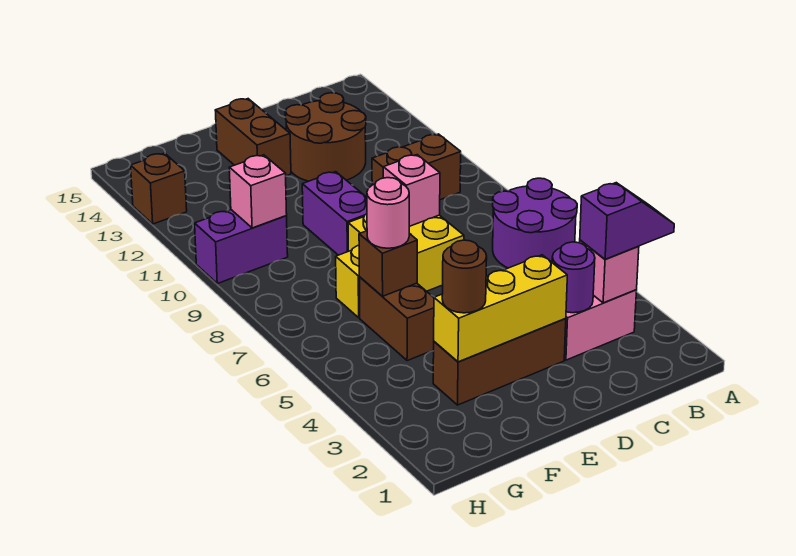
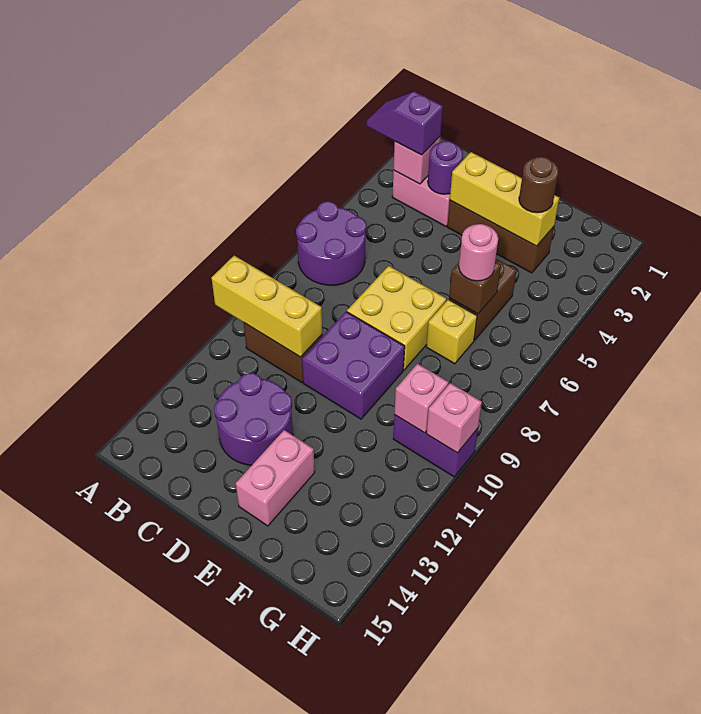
none -> yellow brick A10:C10 level 2
brown round brick C12:D13 level 1 -> purple round brick C12:D13 level 1
pink brick D8 level 2 -> pink brick H10 level 2
purple brick E9:E10 level 1 -> purple brick D9:E10 level 1
brown brick E13:E14 level 1 -> pink brick E13:E14 level 1
brown brick H13 level 1 -> none

